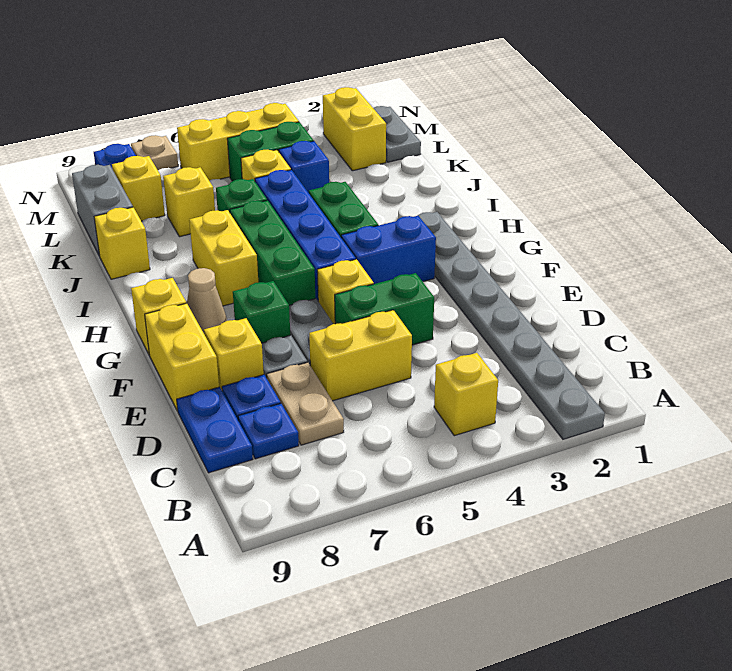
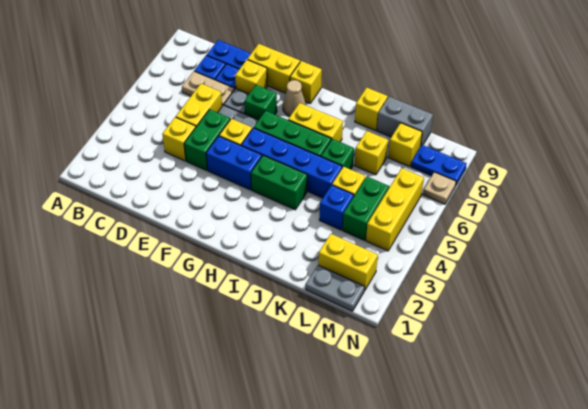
grey plate A2:H2 level 1 -> none
yellow brick B4 level 1 -> yellow brick D4 level 1
blue brick G3:G4 level 1 -> blue brick F4:G4 level 1

